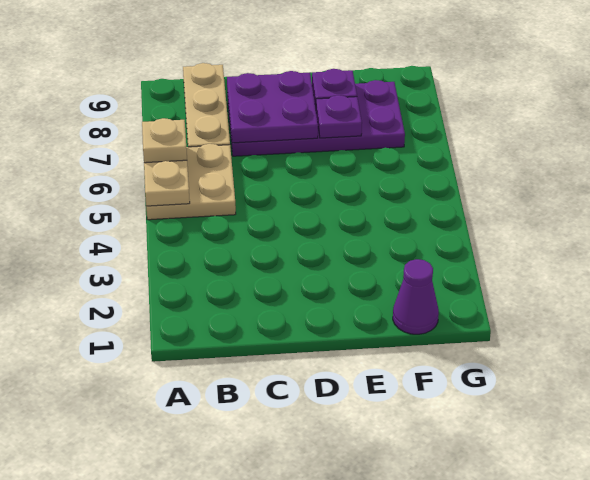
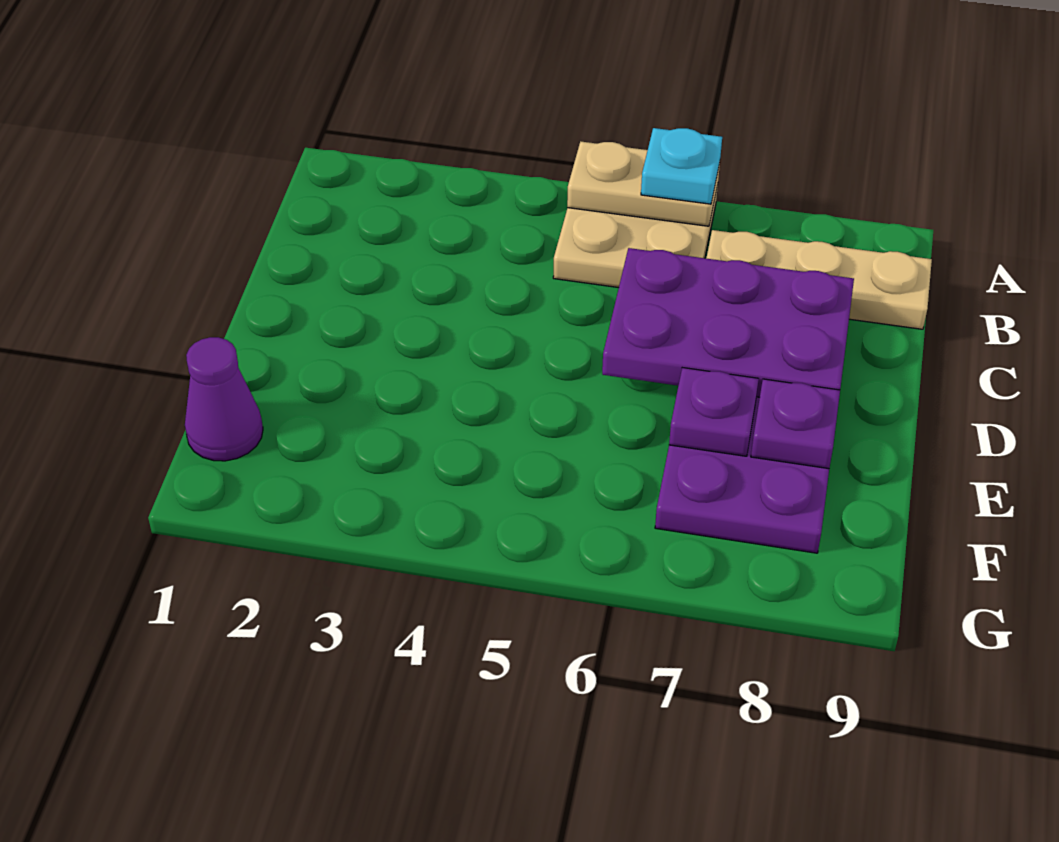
tan plate A6 level 3 -> cyan plate A6 level 3
purple plate C7:D8 level 2 -> purple plate C6:D8 level 2

